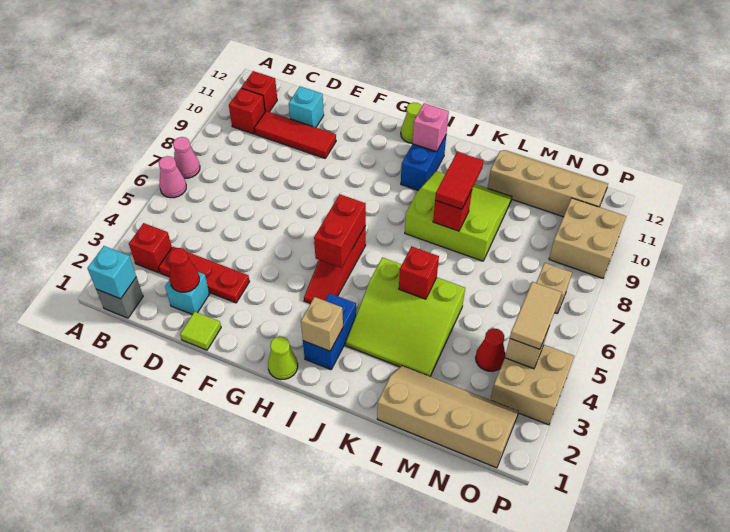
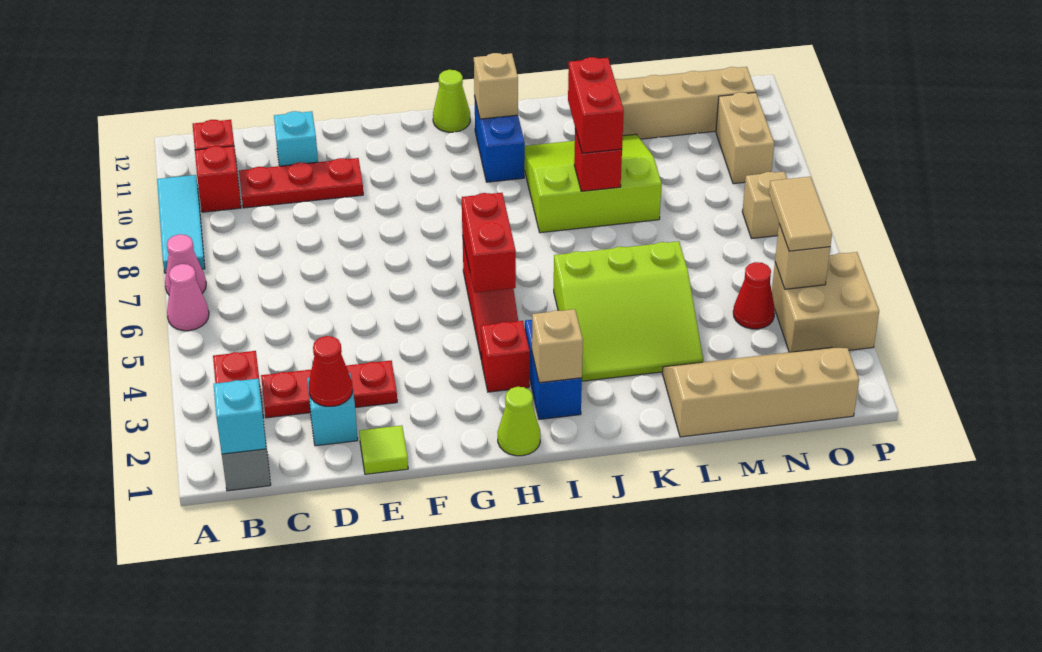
none -> cyan tile A8:A10 level 1
red tile C10:E10 level 1 -> red plate C10:E10 level 1
pink brick I11 level 2 -> tan brick I11 level 2
red brick K5 level 2 -> red brick H3 level 1
red tile K8:K9 level 3 -> red brick K8:K9 level 3
tan brick O9:P10 level 1 -> tan brick O9:O10 level 1

